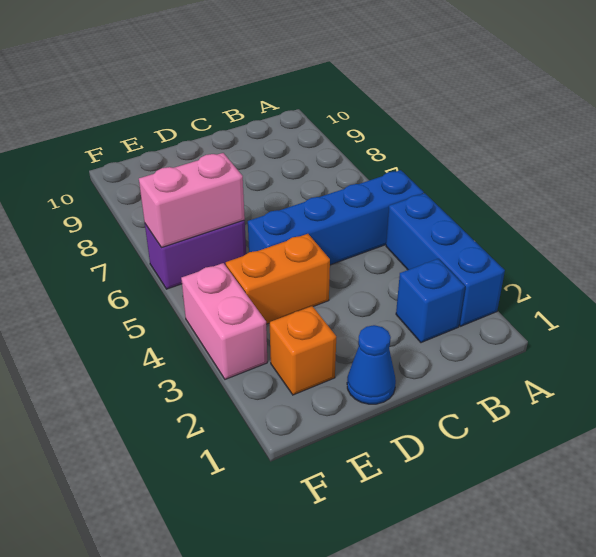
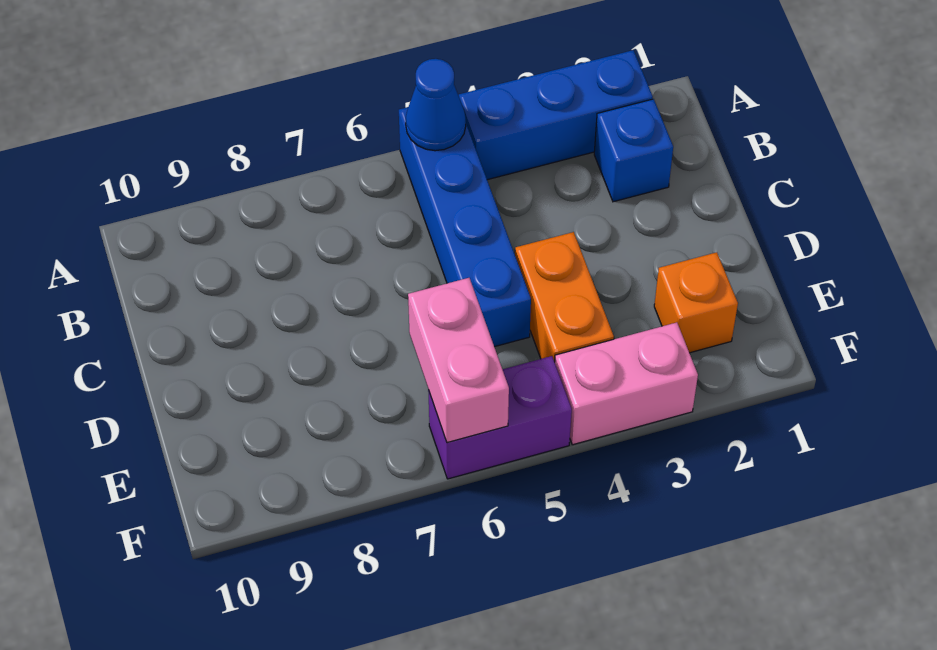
blue cone D1 level 1 -> blue cone A5 level 2
purple brick E6:F6 level 1 -> purple brick F5:F6 level 1

